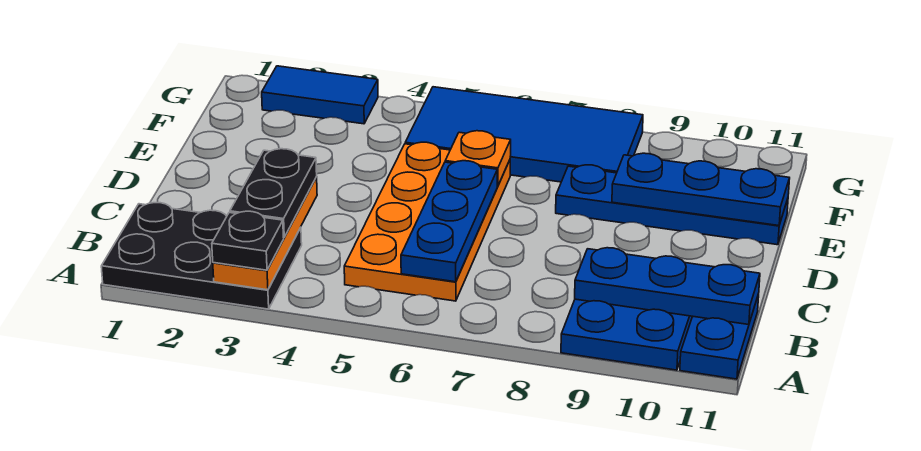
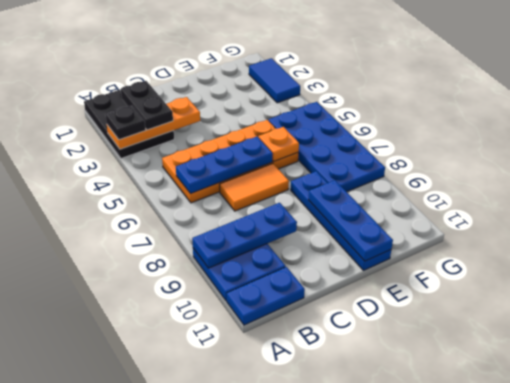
black plate B3:C3 level 3 -> black plate B2:B3 level 3
blue plate B9:B11 level 2 -> blue plate A9:C9 level 2
none -> orange tile C7:D7 level 1
blue tile F5:G8 level 1 -> blue plate F5:G8 level 1

